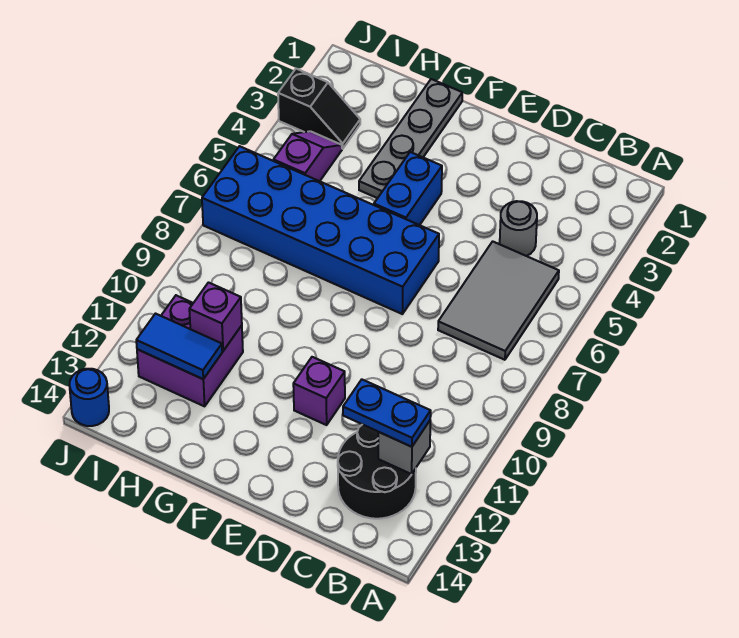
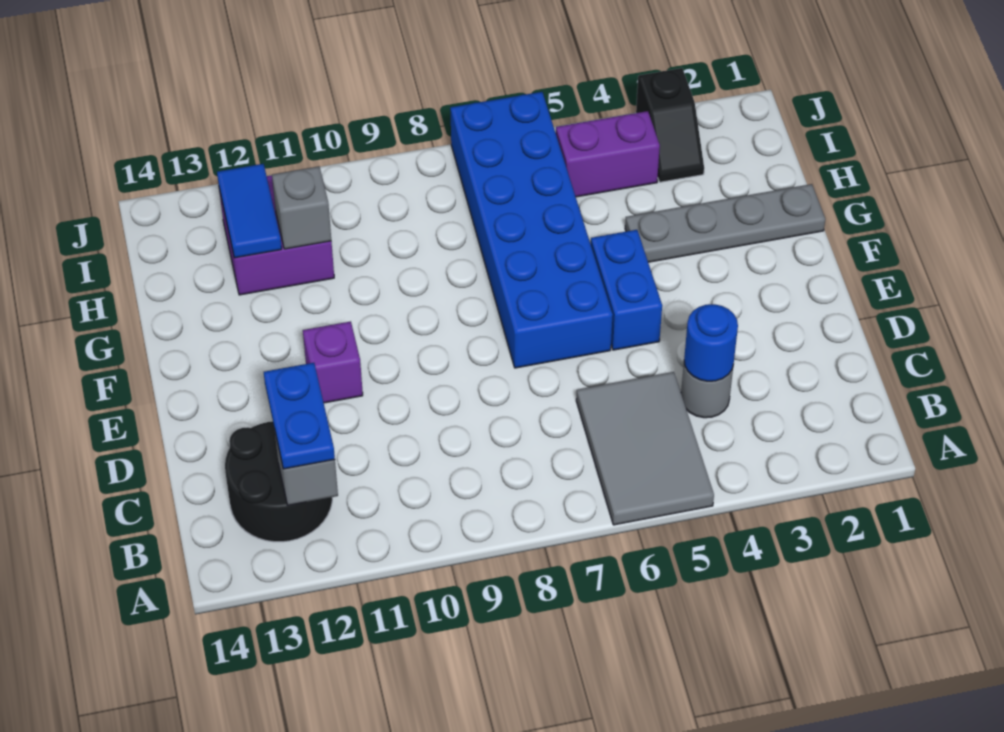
grey tile B5:C7 level 1 -> grey tile A5:C6 level 1
blue brick F4:F5 level 1 -> blue brick E5:F5 level 1
purple brick H11 level 2 -> grey brick H11 level 2
purple slope I4:I5 level 1 top 5 -> purple brick I4:I5 level 1
blue round brick J14 level 1 -> blue round brick C4 level 2

